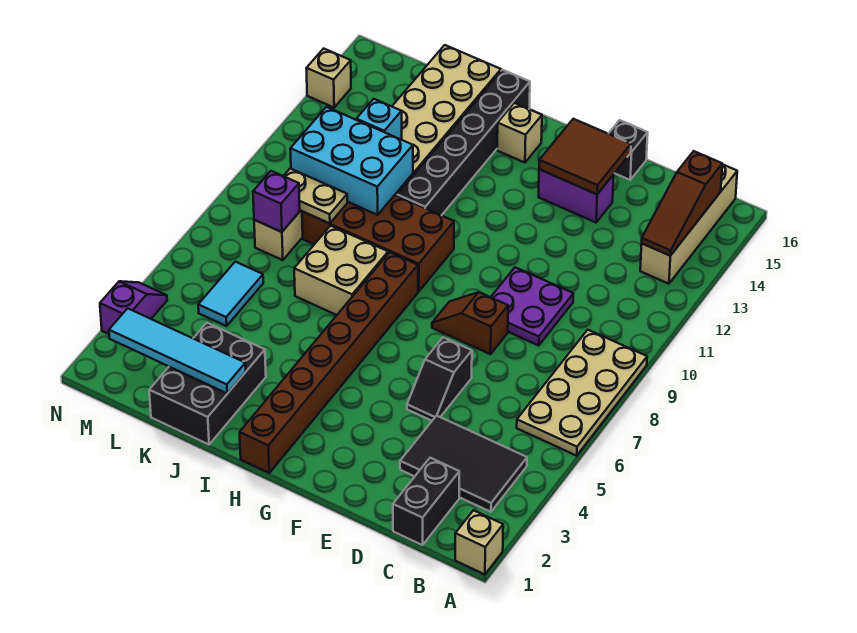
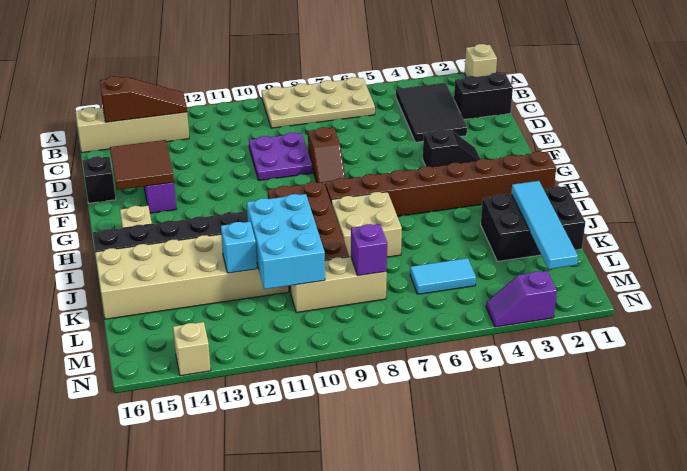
black slope E5:E6 level 1 top 6 -> black slope F3:F4 level 1 top 4
tan plate K9:L9 level 2 -> none

